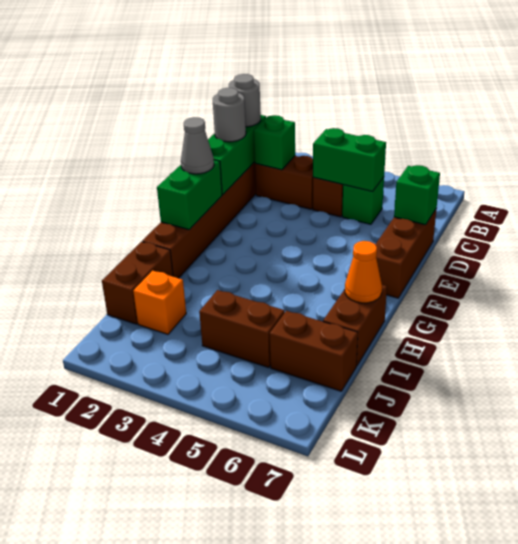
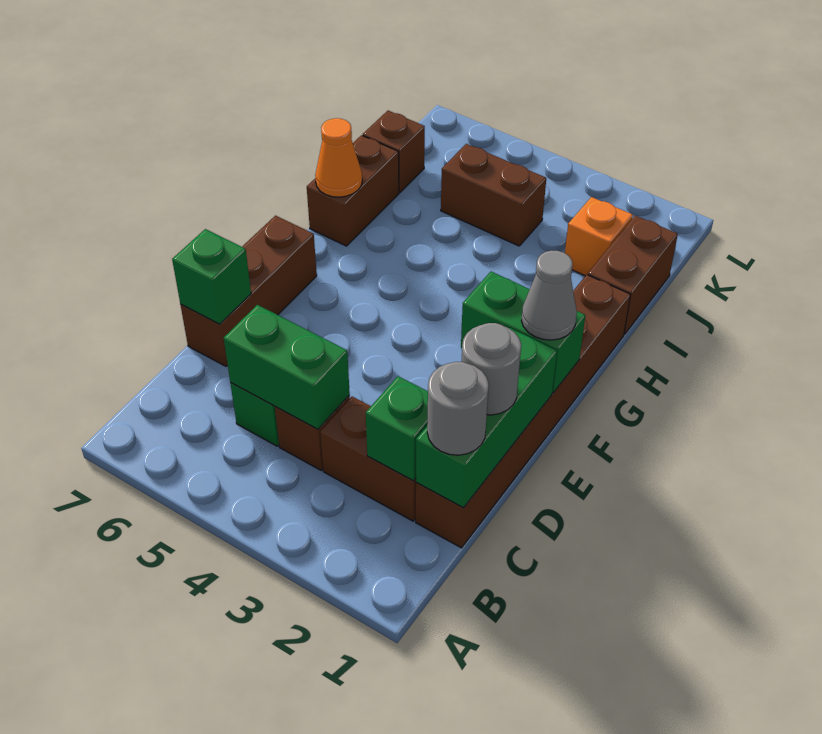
green brick F1:G1 level 2 -> green brick F1:F2 level 2
brown brick J6:J7 level 1 -> brown brick J7 level 1

